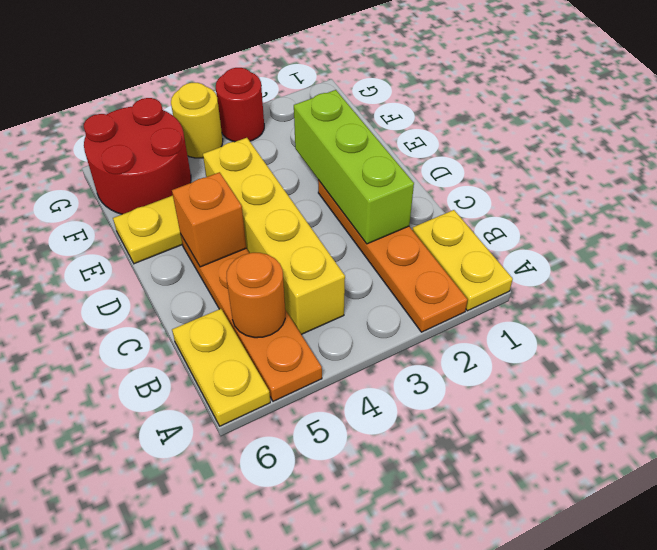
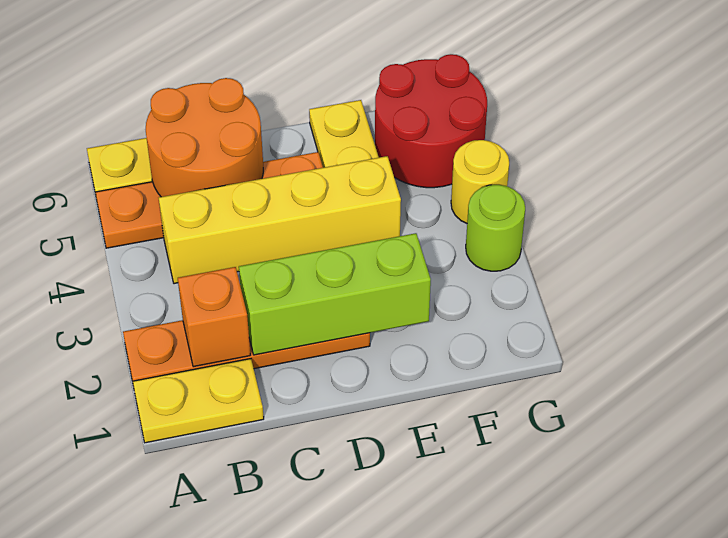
orange round brick B5 level 2 -> orange round brick B5:C6 level 2
orange brick D5 level 2 -> orange brick B2 level 2
red round brick G3 level 1 -> lime round brick G3 level 1

